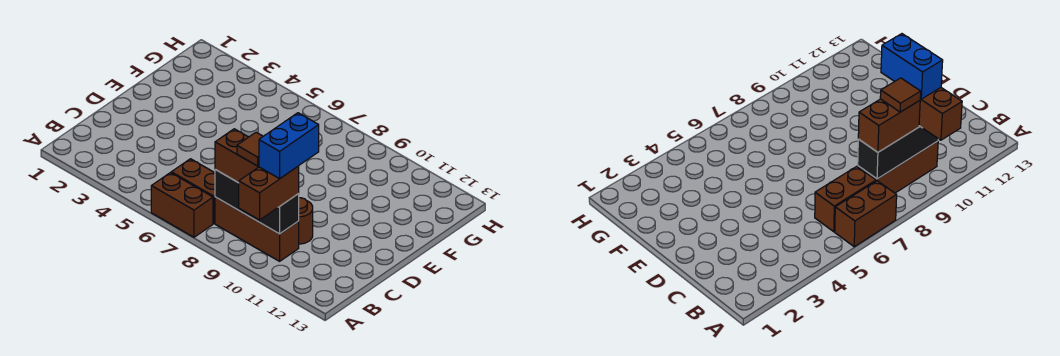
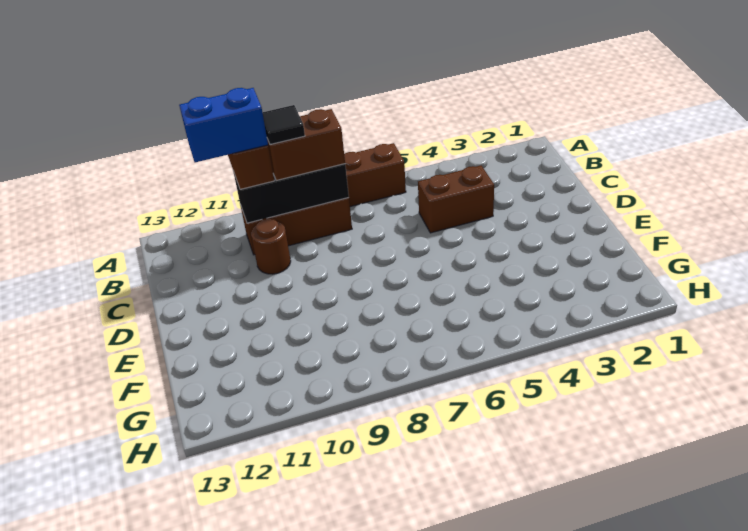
brown brick B6:B7 level 1 -> brown brick C4:C5 level 1
brown tile B9 level 4 -> black tile B9 level 4
blue brick B10:C10 level 4 -> blue brick B10:B11 level 4

